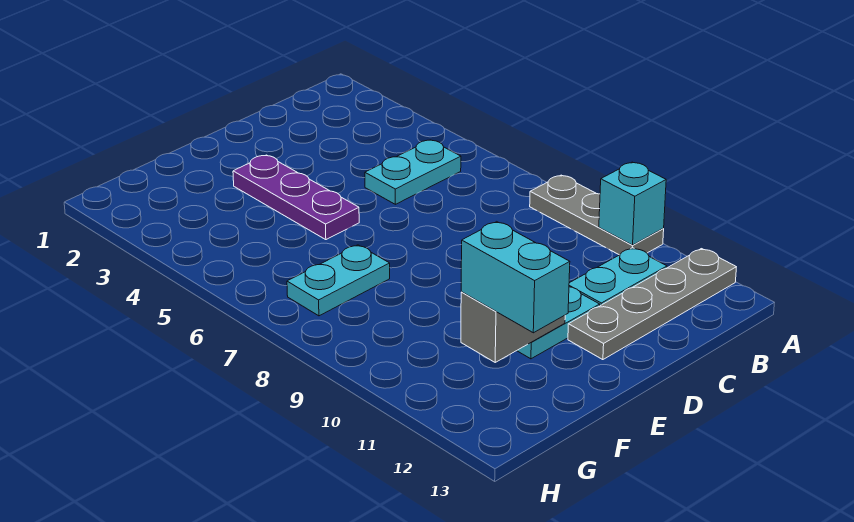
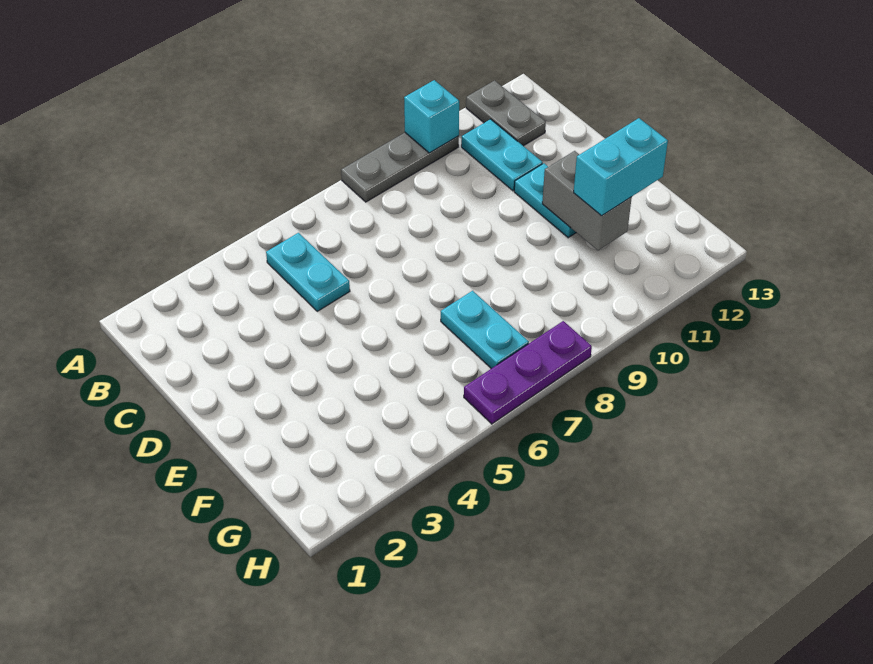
grey plate A12:D12 level 1 -> grey plate A12:B12 level 1
purple plate E3:E5 level 1 -> purple plate H6:H8 level 1

